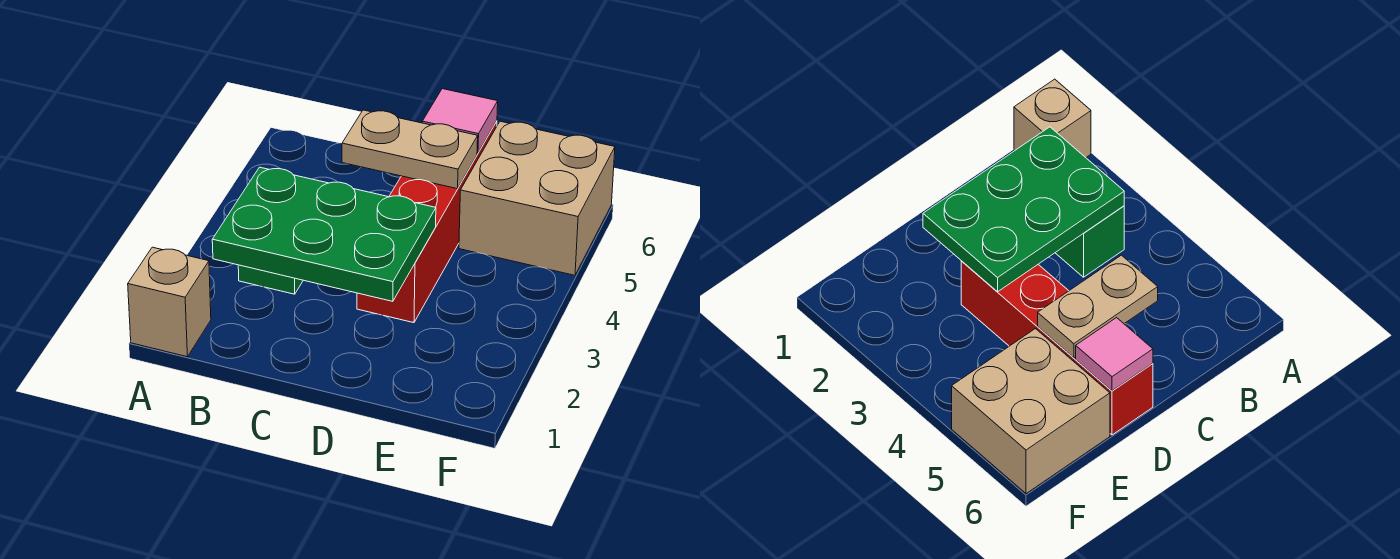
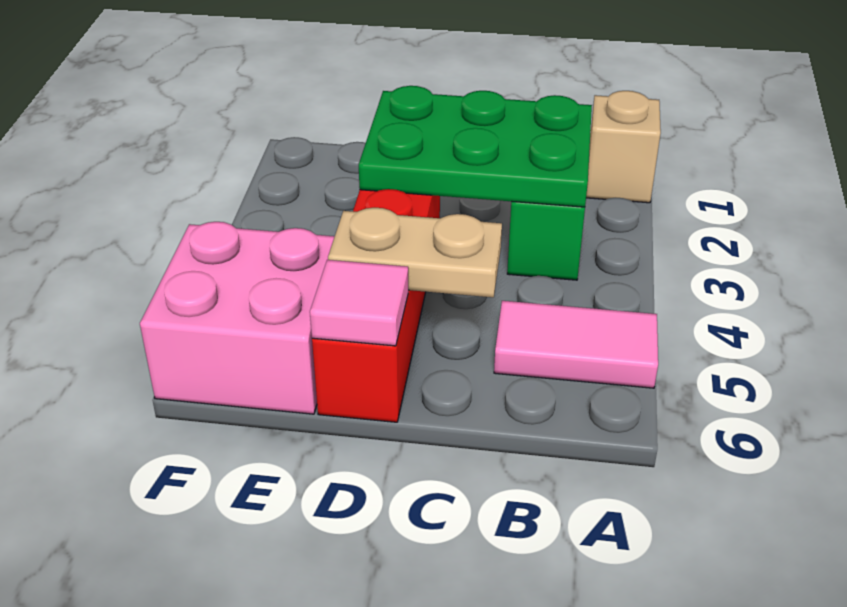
none -> pink tile A5:B5 level 1
tan brick E5:F6 level 1 -> pink brick E5:F6 level 1

